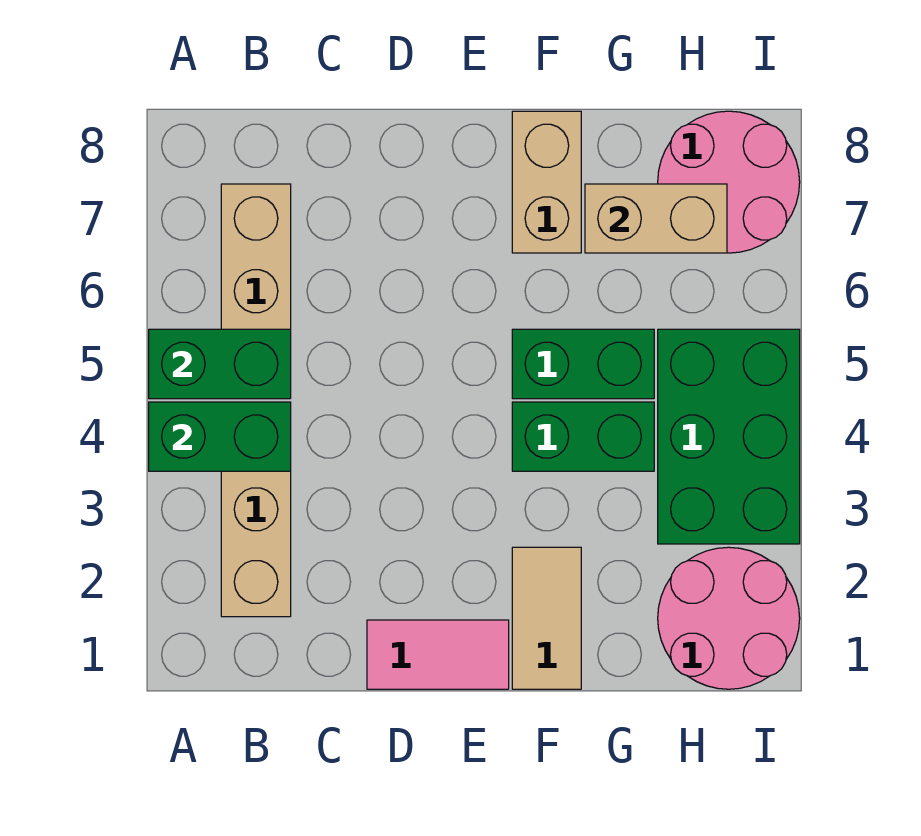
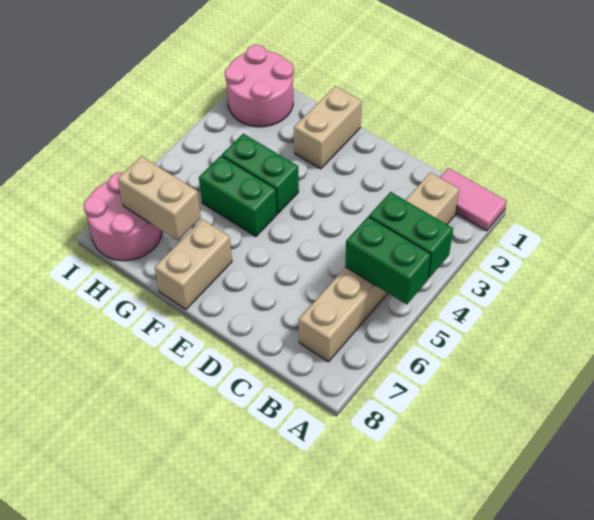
pink tile D1:E1 level 1 -> pink tile A1:B1 level 1
tan tile F1:F2 level 1 -> tan brick F1:F2 level 1
green brick H3:I5 level 1 -> none

